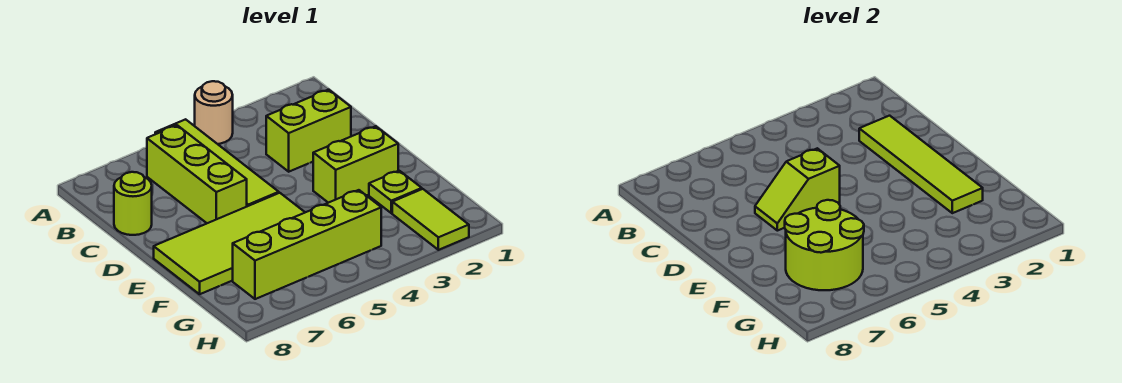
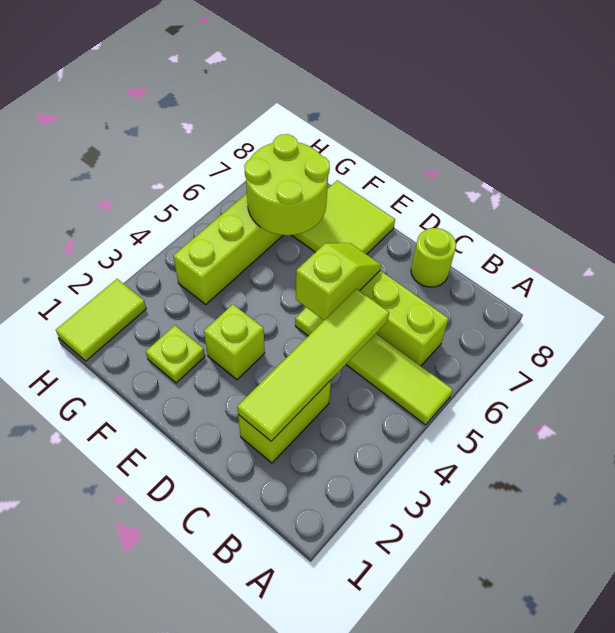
tan round brick A4 level 1 -> none
lime tile C2:F2 level 2 -> lime tile C2:C5 level 2
lime brick E2:E3 level 1 -> lime brick E3 level 1
lime tile E5:F8 level 1 -> lime tile E7:F8 level 1
lime tile G2:H2 level 1 -> lime tile H1:H2 level 1

